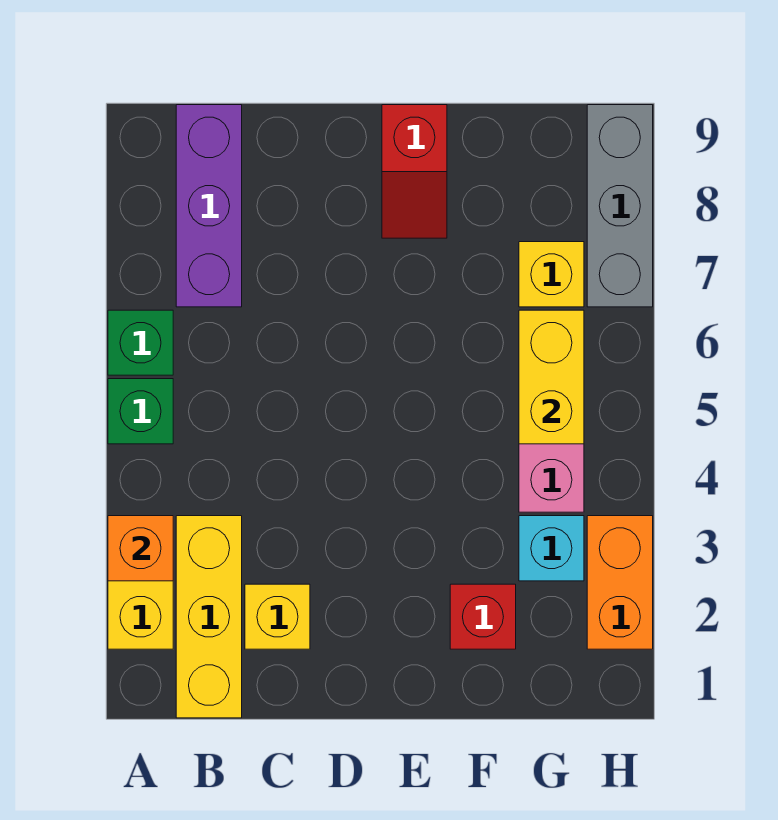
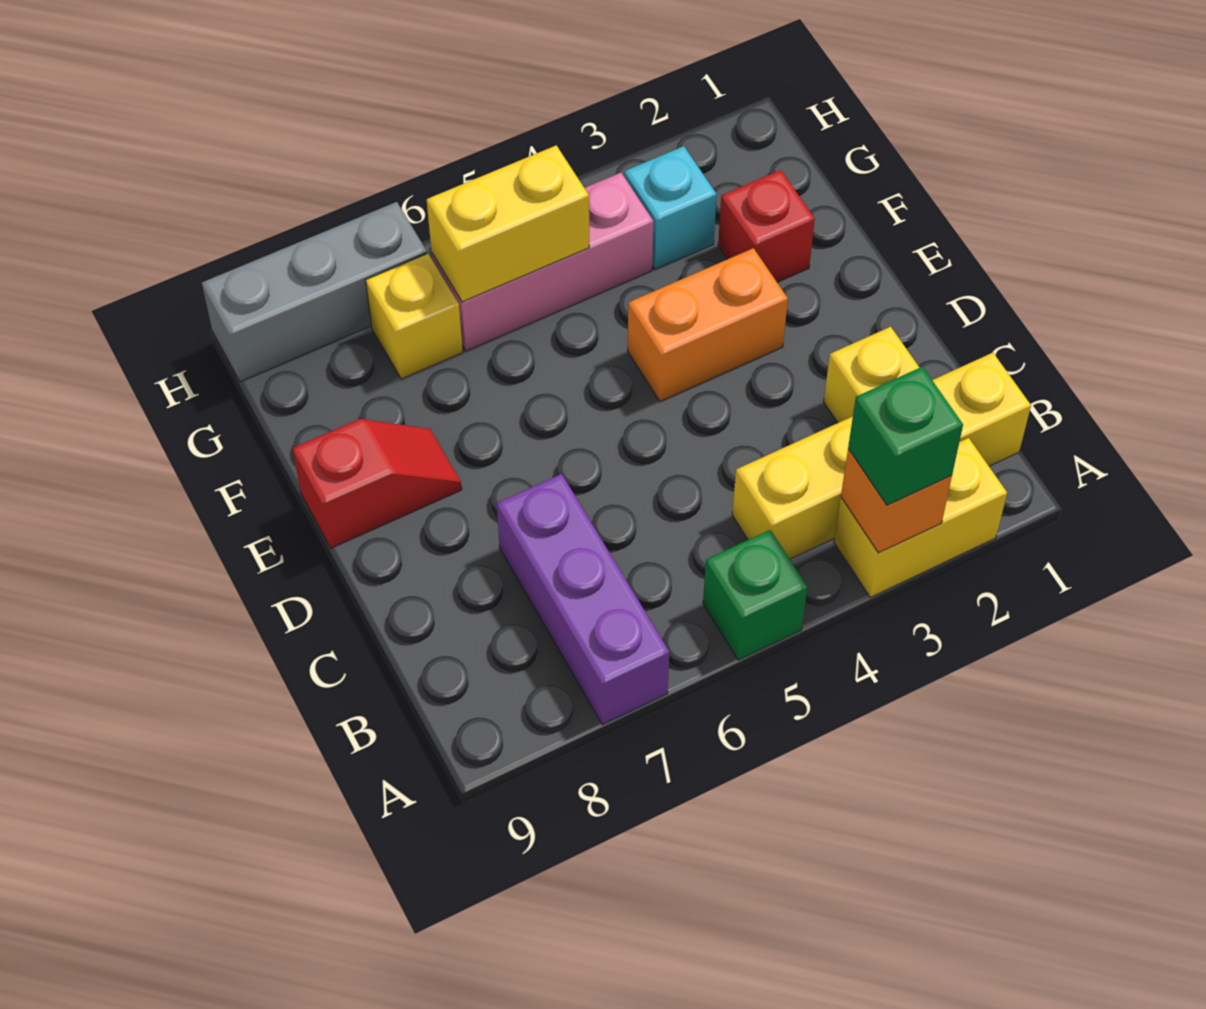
green brick A6 level 1 -> green brick A3 level 3
yellow brick B1:B3 level 1 -> yellow brick B1:B4 level 1
purple brick B7:B9 level 1 -> purple brick A7:C7 level 1
orange brick H2:H3 level 1 -> orange brick E3:E4 level 1

